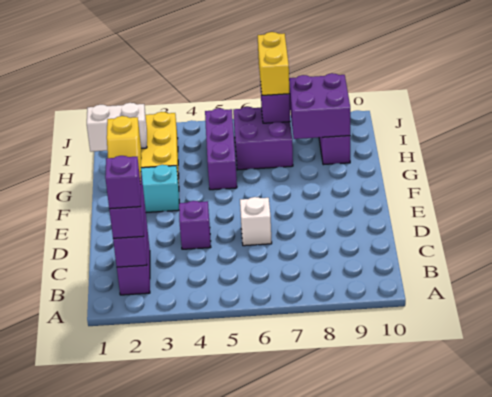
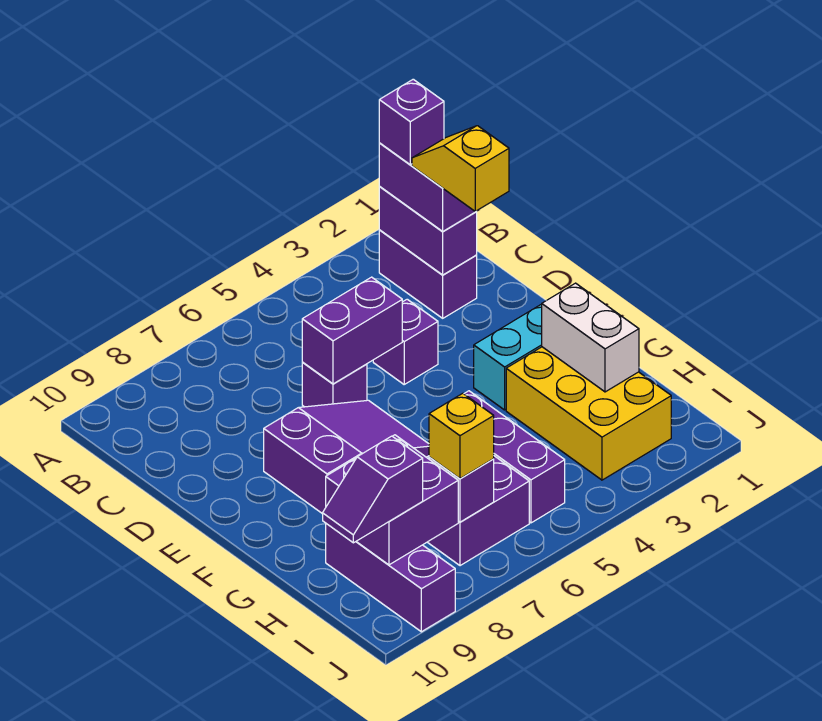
none -> purple brick D5:D6 level 2
white brick D6 level 1 -> purple brick D6 level 1
none -> purple slope E6:F8 level 1 top 8
white brick H1:H2 level 2 -> white brick G2:H2 level 2
yellow brick I7:J7 level 3 -> yellow brick I7 level 3
none -> purple slope I9:I10 level 3 top 9

